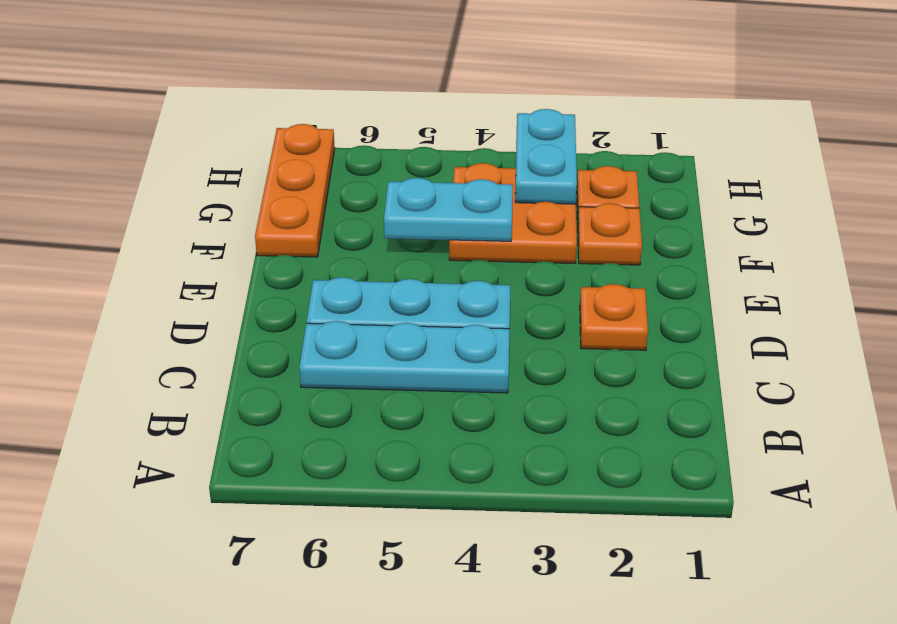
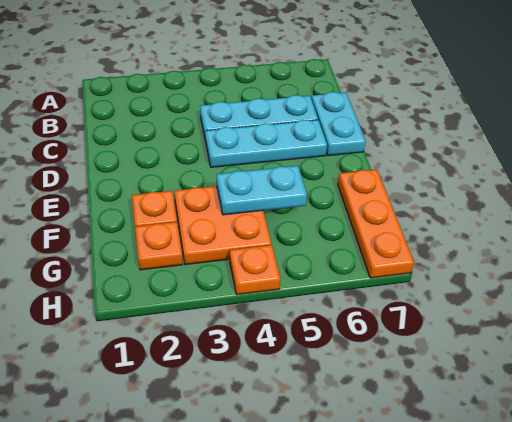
orange plate D2 level 1 -> orange plate H4 level 1
cyan plate G3:H3 level 2 -> cyan plate C7:D7 level 1

